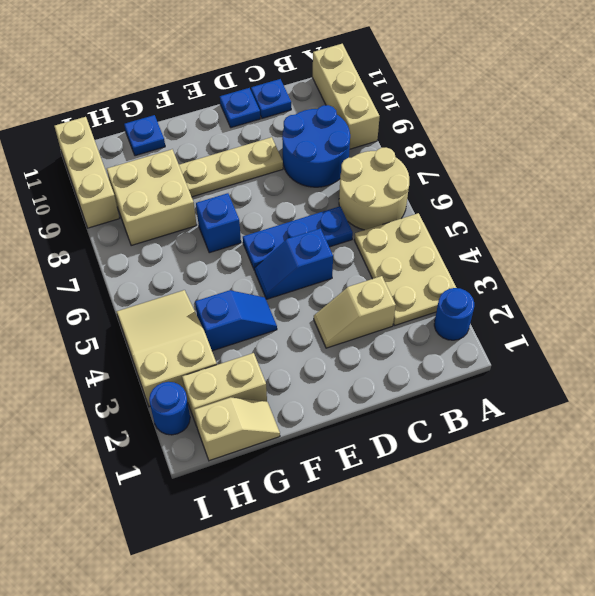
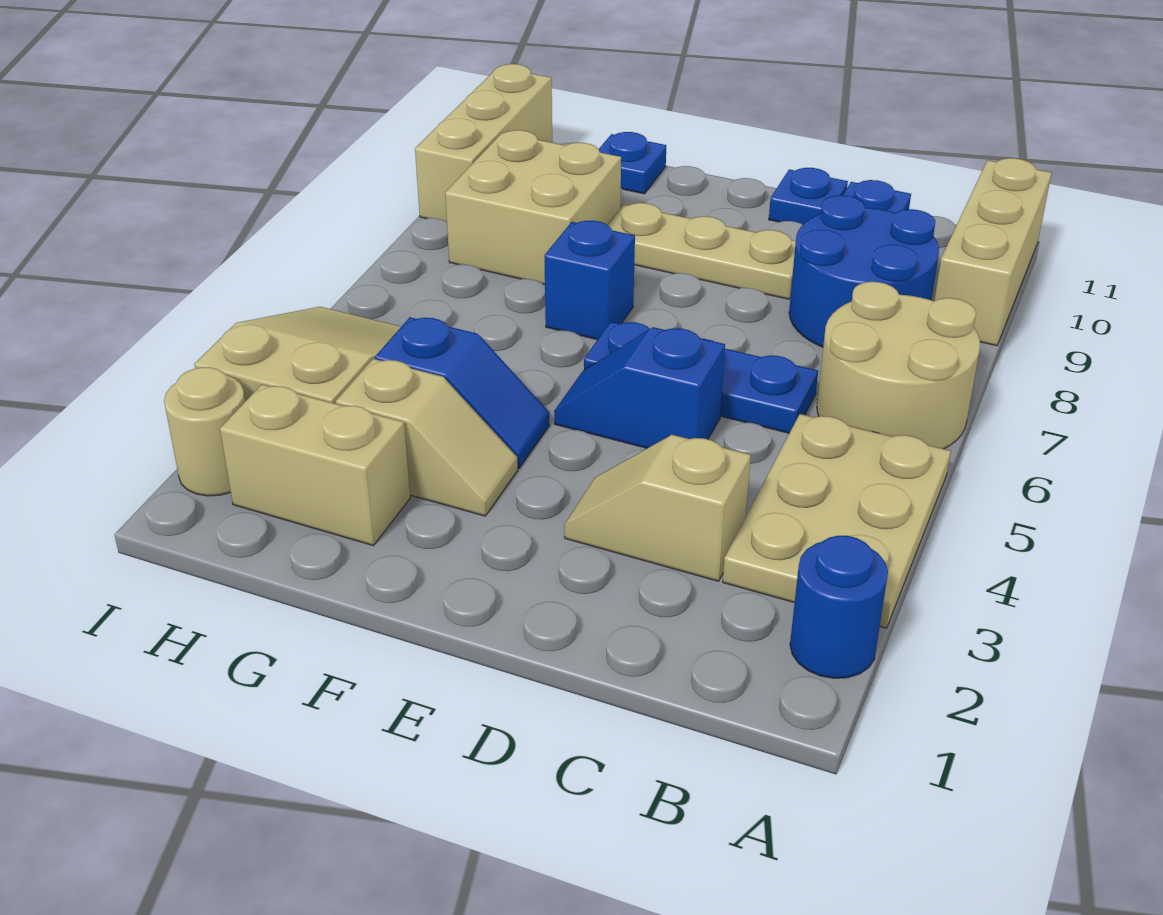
tan slope G1:H1 level 1 top H -> tan slope F3:G3 level 1 top G
blue round brick I2 level 1 -> tan round brick I2 level 1

